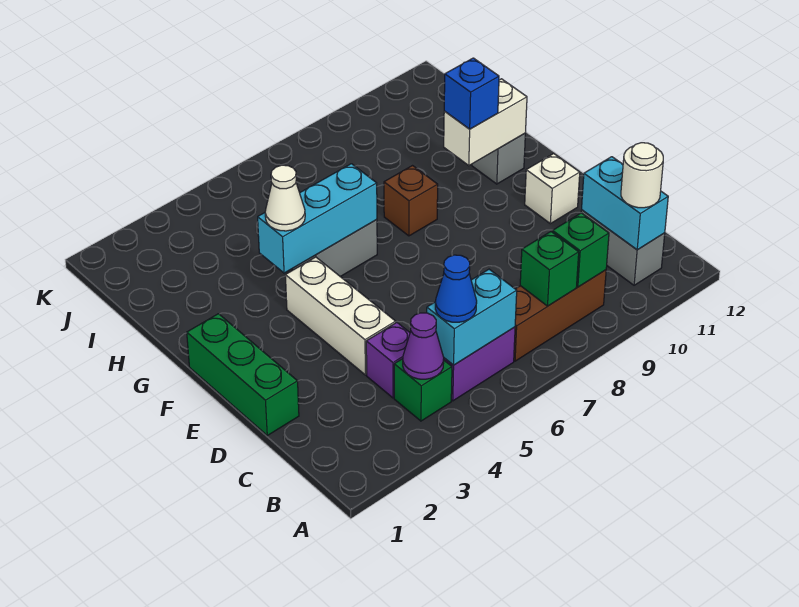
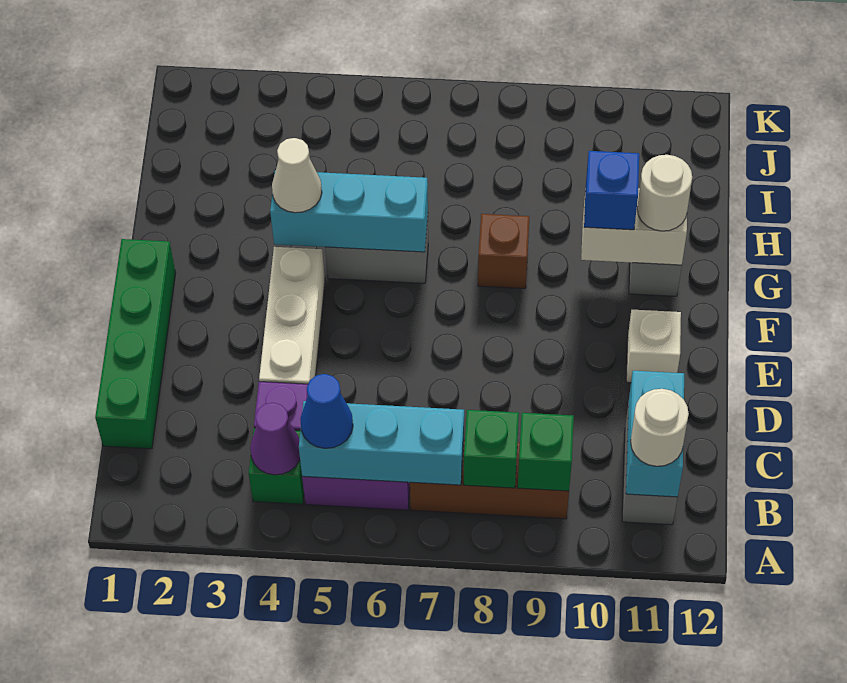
cyan brick B5:B6 level 2 -> cyan brick B5:B7 level 2
green brick D1:F1 level 1 -> green brick C1:F1 level 1
none -> white round brick G11 level 3

